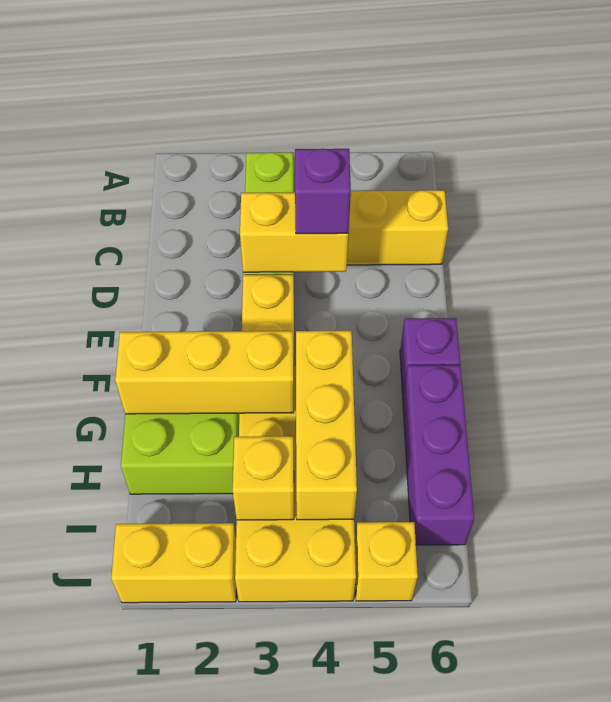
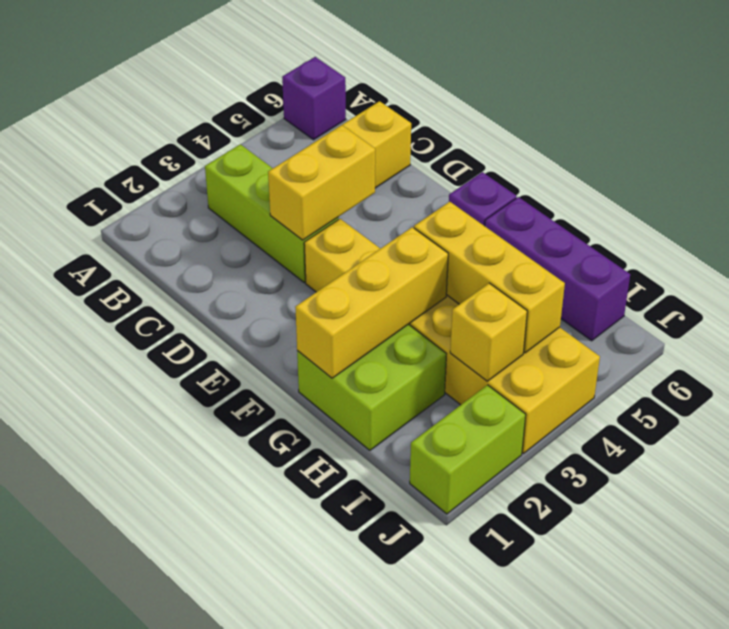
purple brick D4 level 3 -> purple brick A6 level 1
yellow brick J1:J2 level 1 -> lime brick J1:J2 level 1
yellow brick J5 level 1 -> none

